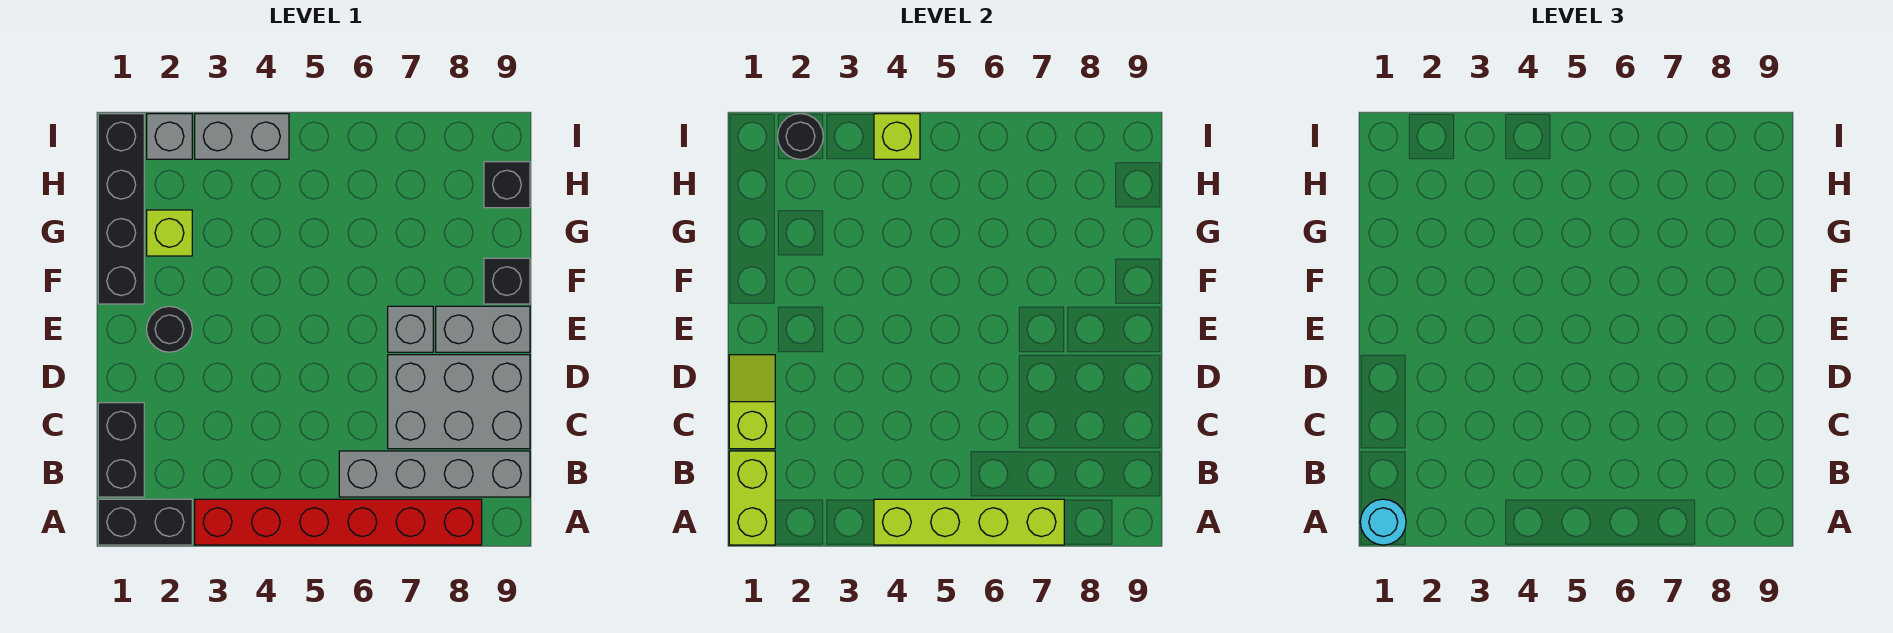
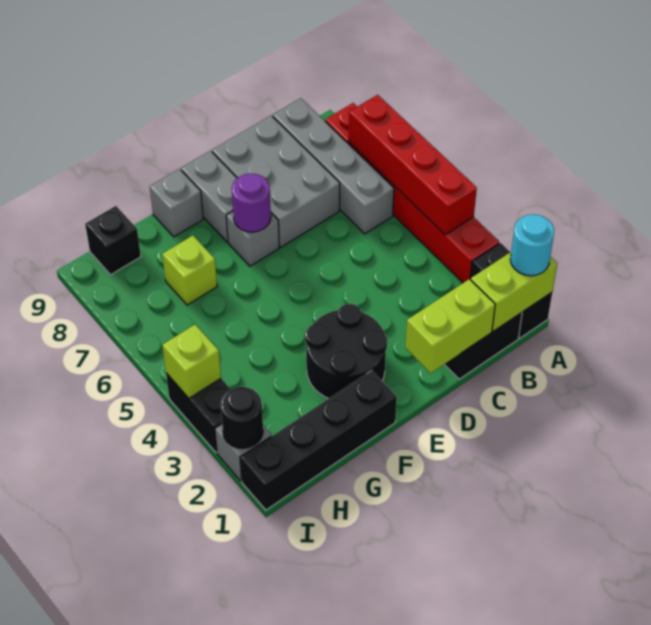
lime brick A4:A7 level 2 -> red brick A4:A7 level 2
lime slope C1:D1 level 2 top C -> lime brick C1:D1 level 2
black round brick E2 level 1 -> black round brick E2:F3 level 1
none -> purple round brick E7 level 2
black brick F9 level 1 -> grey brick F9 level 1
lime brick G2 level 1 -> lime brick G7 level 1
grey brick I3:I4 level 1 -> black brick I3:I4 level 1

